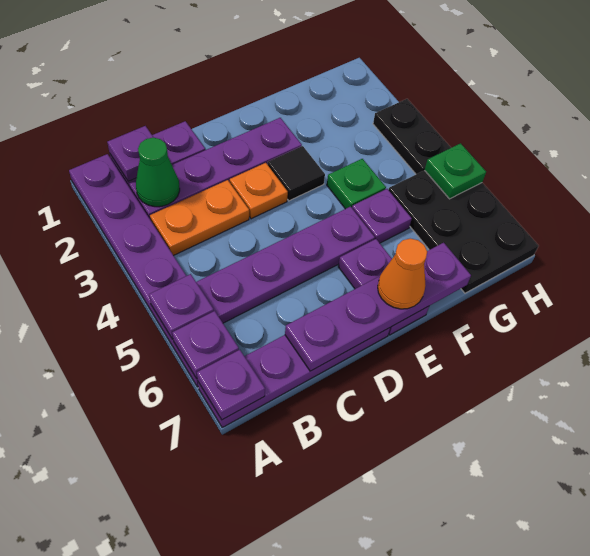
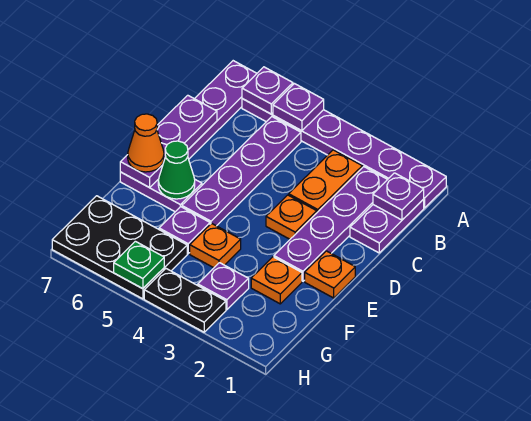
purple plate A7 level 2 -> purple plate G3 level 1
green cone B2 level 2 -> green cone E6 level 2
purple plate C7:F7 level 2 -> purple plate C7:E7 level 2
none -> orange plate E1 level 1
black tile E3 level 1 -> none
none -> orange plate F2 level 1
green plate F4 level 1 -> orange plate F4 level 1

